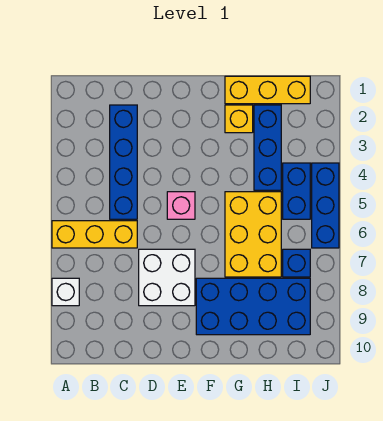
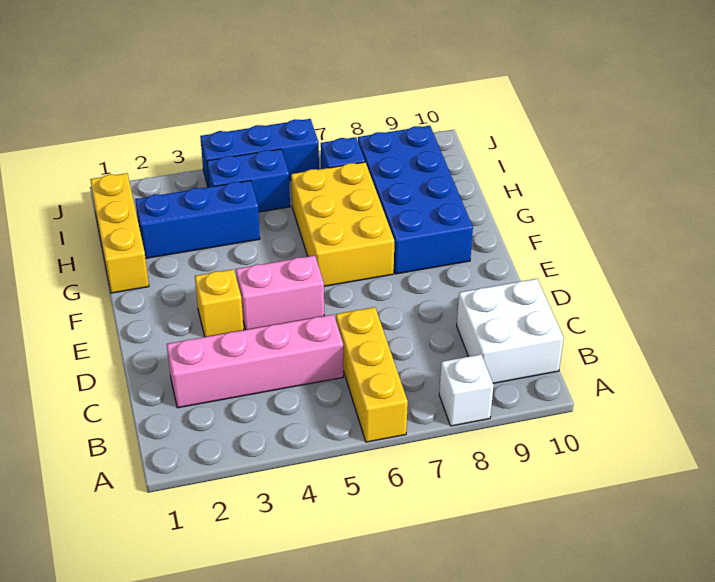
blue brick C2:C5 level 1 -> pink brick C2:C5 level 1
white brick D7:E8 level 1 -> white brick B9:C10 level 1
pink brick E5 level 1 -> pink brick E4:E5 level 1
yellow brick G2 level 1 -> yellow brick E3 level 1
yellow brick G5:H7 level 1 -> yellow brick F6:H7 level 1

